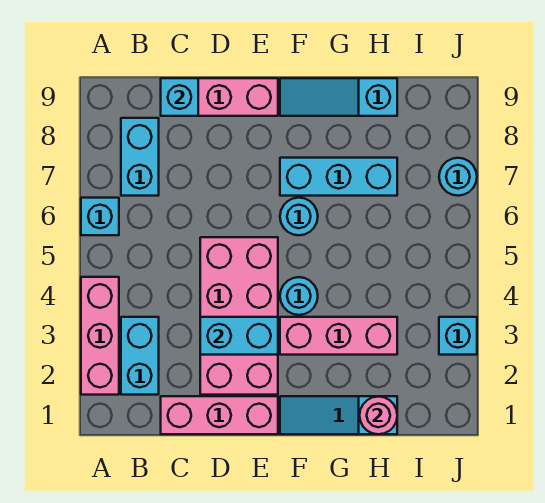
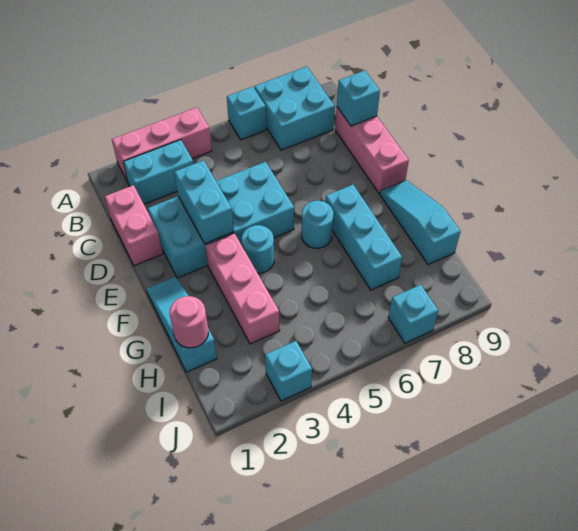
cyan brick B7:B8 level 1 -> cyan brick A7:B8 level 1
pink brick C1:E1 level 1 -> pink brick C1:D1 level 1
pink brick D2:E5 level 1 -> cyan brick D2:E5 level 1
cyan round brick J7 level 1 -> cyan brick J7 level 1

